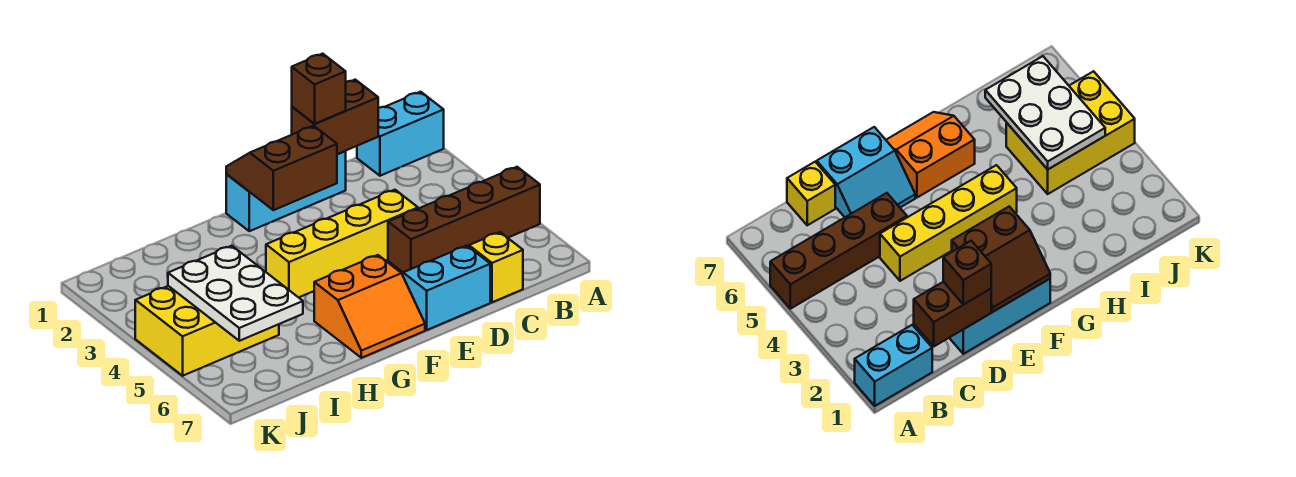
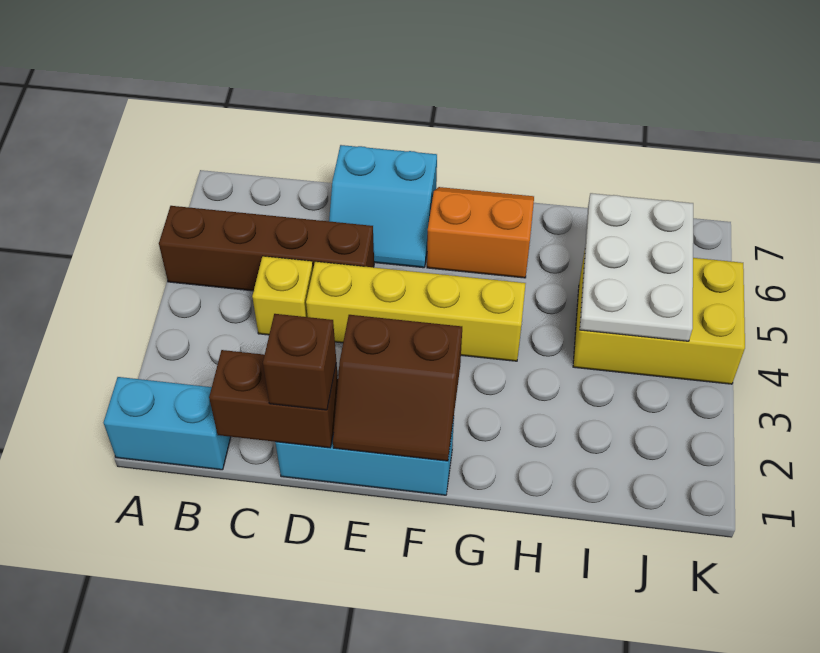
yellow brick C7 level 1 -> yellow brick C4 level 1

